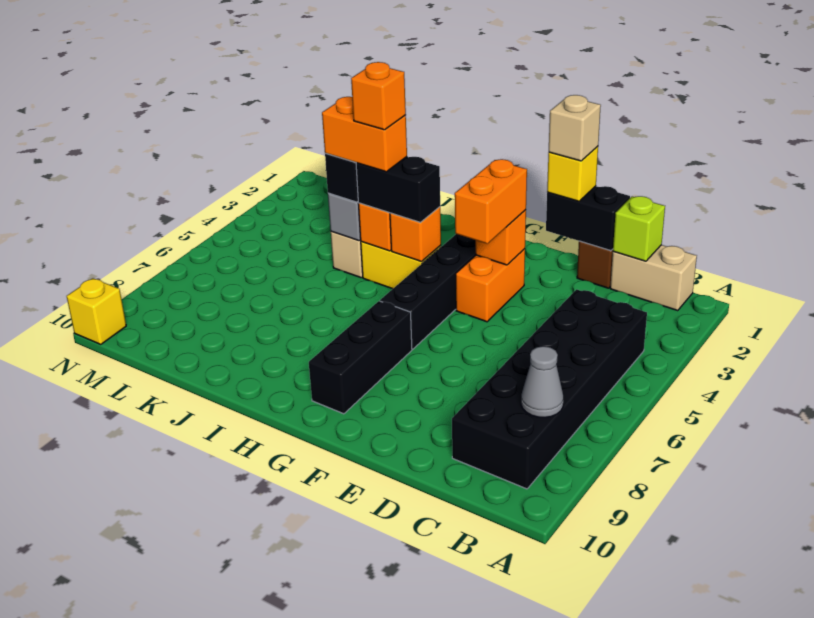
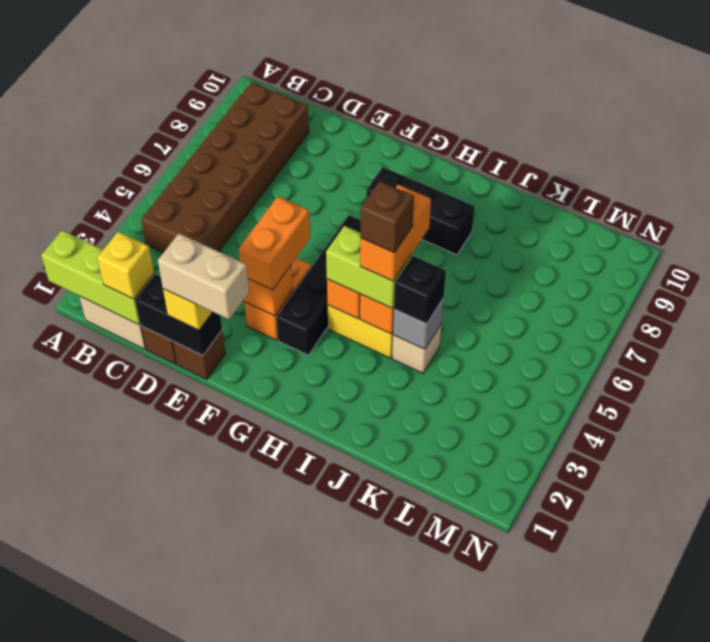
black brick B4:C9 level 1 -> brown brick B4:C9 level 1
grey cone B8 level 2 -> none
lime brick C1 level 2 -> lime brick A1:C1 level 2
none -> brown brick E1 level 1
tan brick E1 level 4 -> tan brick E1:F1 level 4
black brick G7:G9 level 1 -> black brick G8:I8 level 1
black brick H4:I4 level 3 -> lime brick H4:I4 level 3
orange brick I4:J4 level 4 -> orange brick I4:I5 level 4
orange brick I4 level 5 -> brown brick I4 level 5
yellow brick N10 level 1 -> yellow brick C1 level 3

